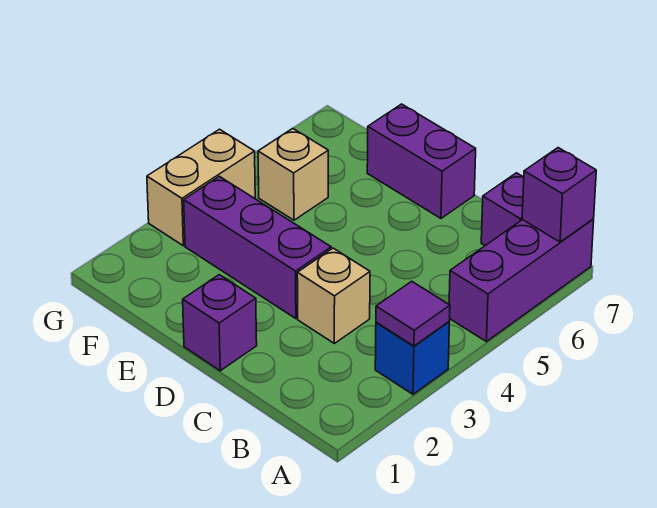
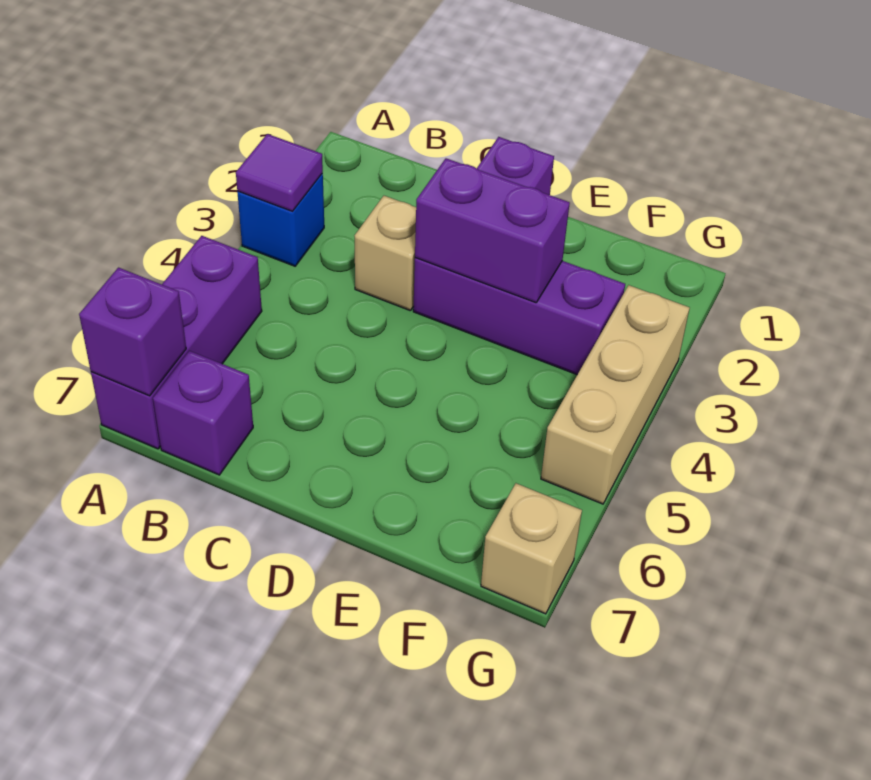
purple brick D7:E7 level 1 -> purple brick D3:E3 level 2
tan brick F5 level 1 -> tan brick G7 level 1
tan brick G3:G4 level 1 -> tan brick G3:G5 level 1

